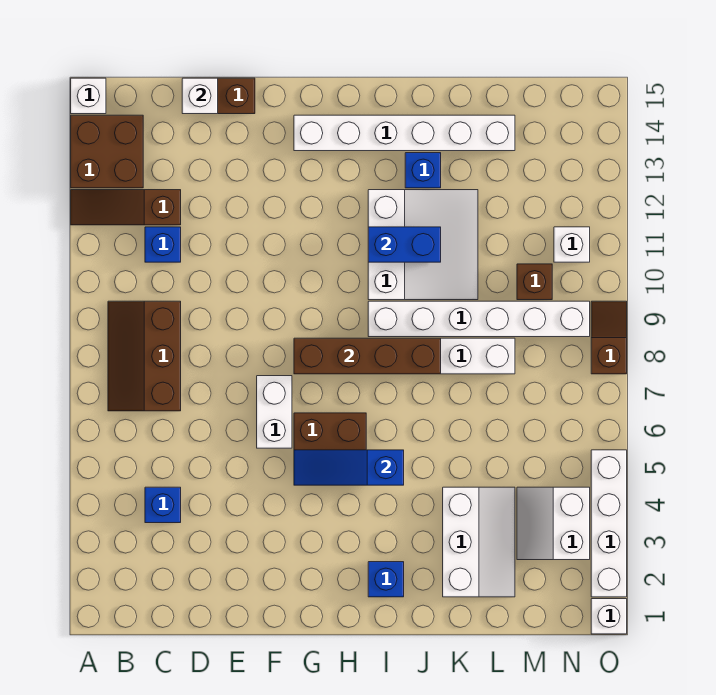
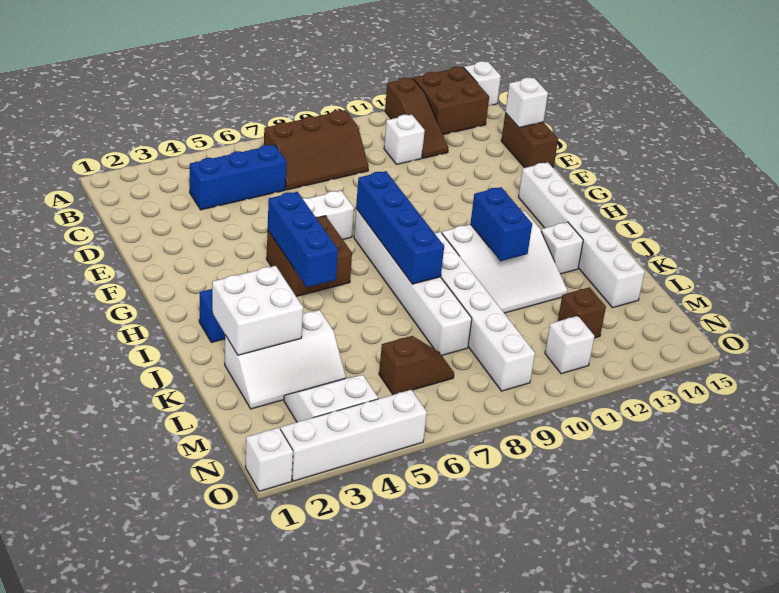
brown slope A12:C12 level 1 top C -> brown slope A12:C12 level 1 top A
brown slope B7:C9 level 1 top C -> brown slope B7:C9 level 1 top B
blue brick C4 level 1 -> blue brick C4:C6 level 1
blue brick C11 level 1 -> white brick C11 level 1
blue slope G5:I5 level 2 top I -> blue brick G5:I5 level 2
brown brick G8:J8 level 2 -> blue brick G8:J8 level 2
none -> white brick J2:K3 level 2
blue brick J13 level 1 -> white brick J13 level 1
brown brick M10 level 1 -> brown brick M12 level 1
brown slope O8:O9 level 1 top 8 -> brown slope M6:M7 level 1 top 6

